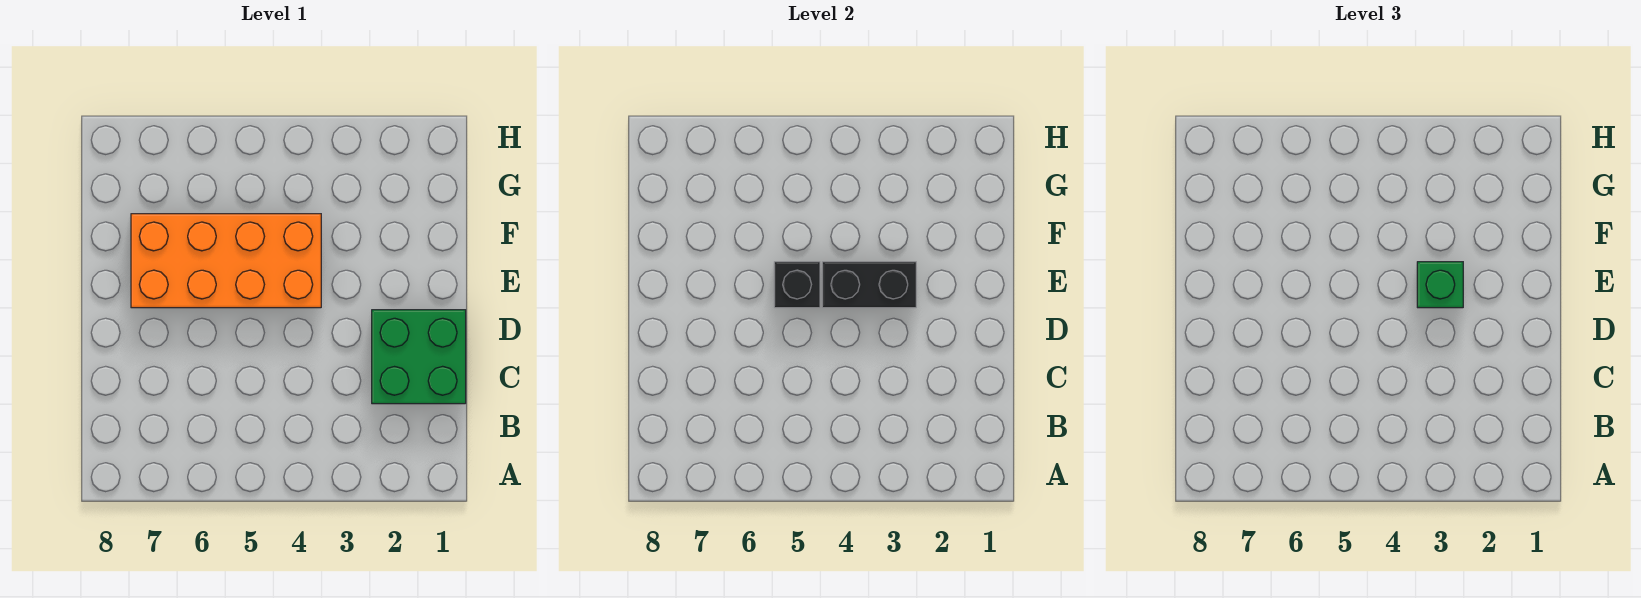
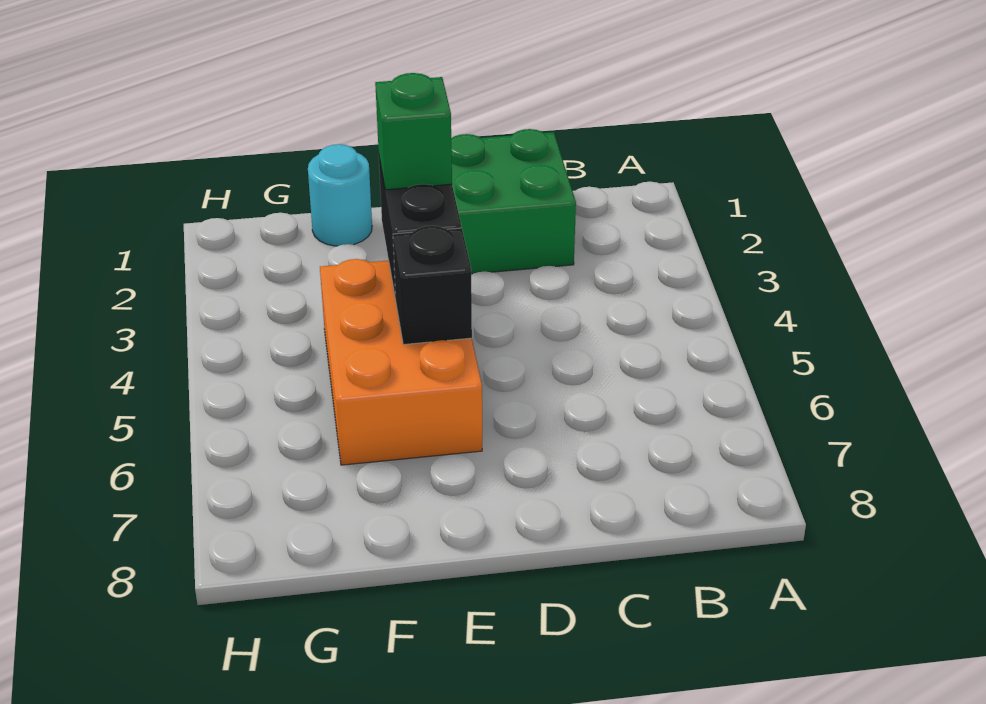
orange brick E4:F7 level 1 -> orange brick E4:F6 level 1
none -> cyan round brick F1 level 1

